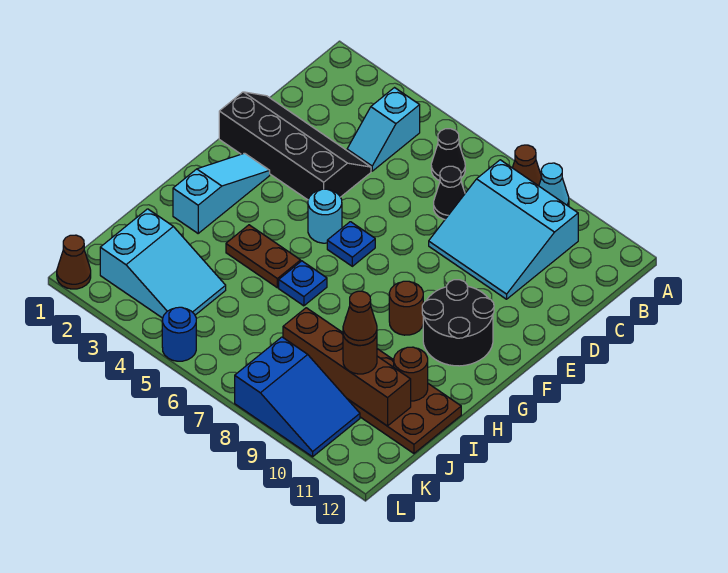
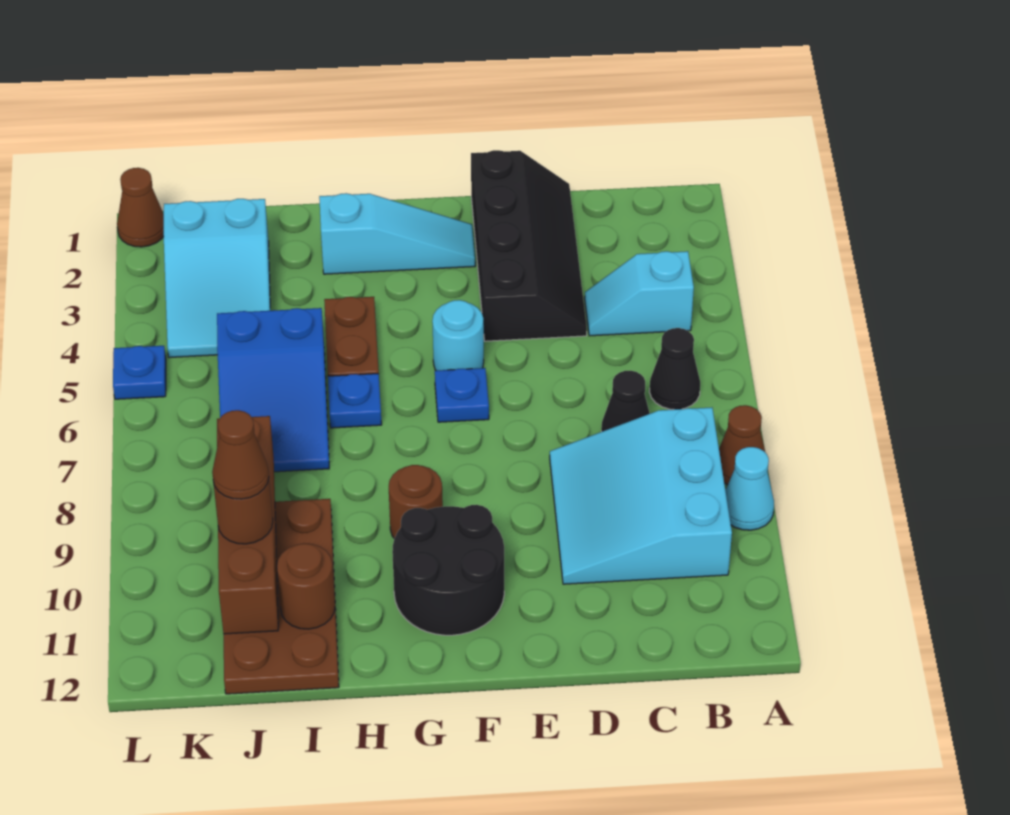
blue slope K8:L10 level 1 top 8 -> blue slope I5:J7 level 1 top 5
blue round brick L5 level 1 -> blue plate L5 level 1

